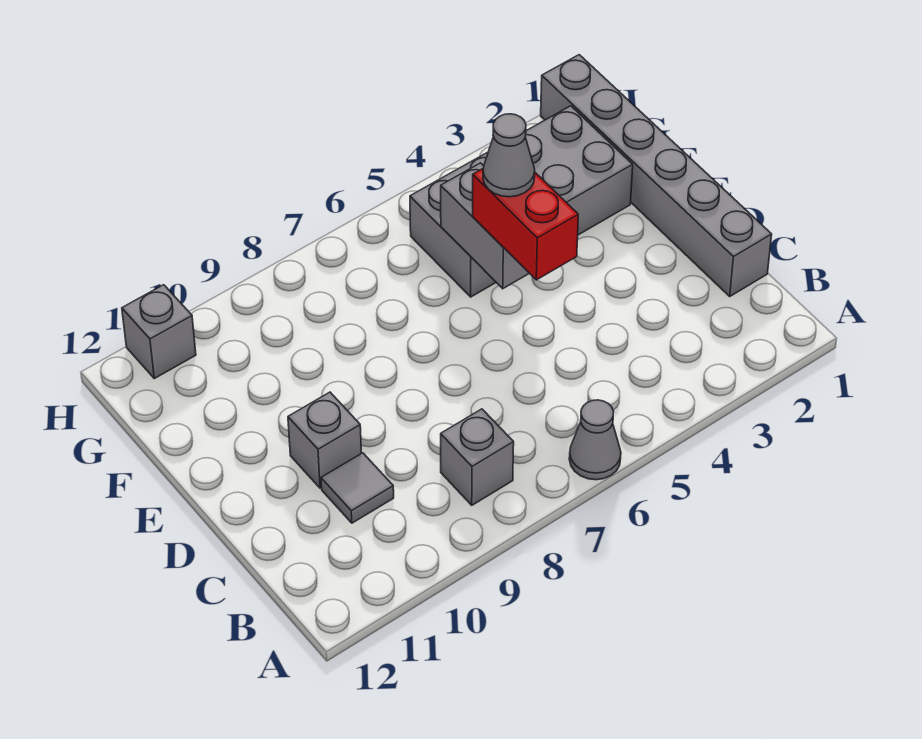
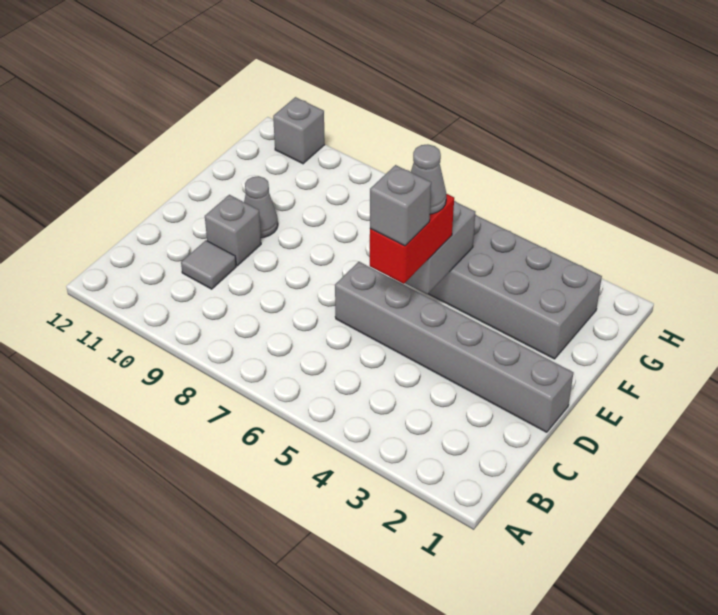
grey cone A6 level 1 -> grey cone E10 level 1
grey brick B8 level 1 -> grey brick D5 level 4
grey brick C1:H1 level 1 -> grey brick D1:D6 level 1

